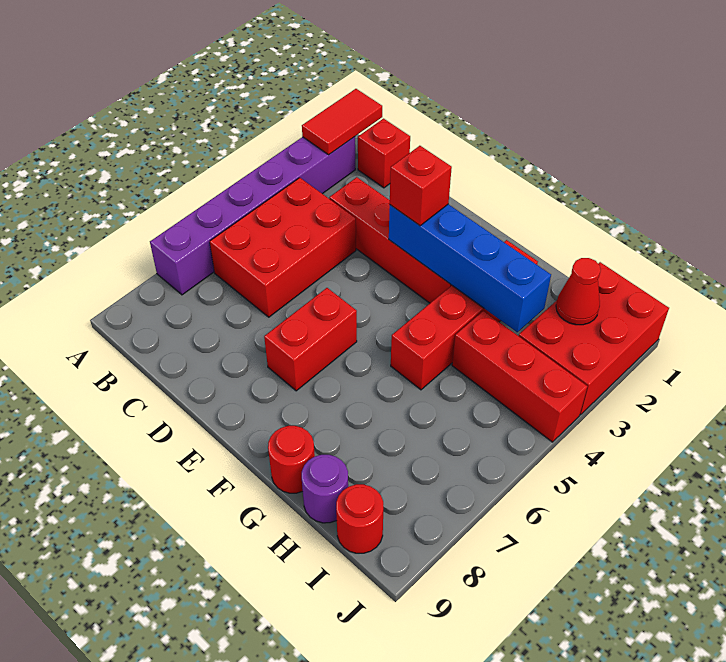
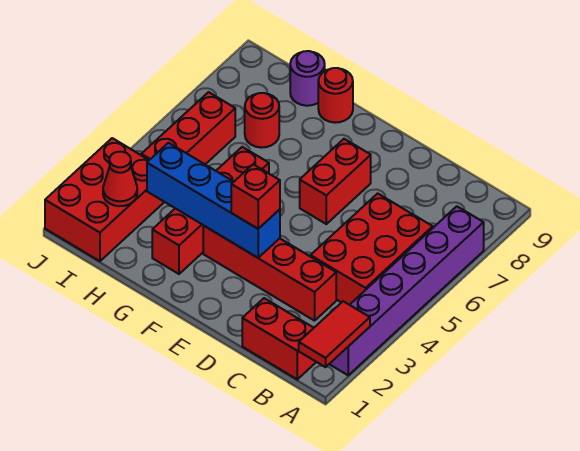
red brick B1 level 1 -> red brick B1:C1 level 1
red brick H4:J4 level 1 -> red brick I4:I6 level 1
red round brick I9 level 1 -> red round brick H7 level 1

